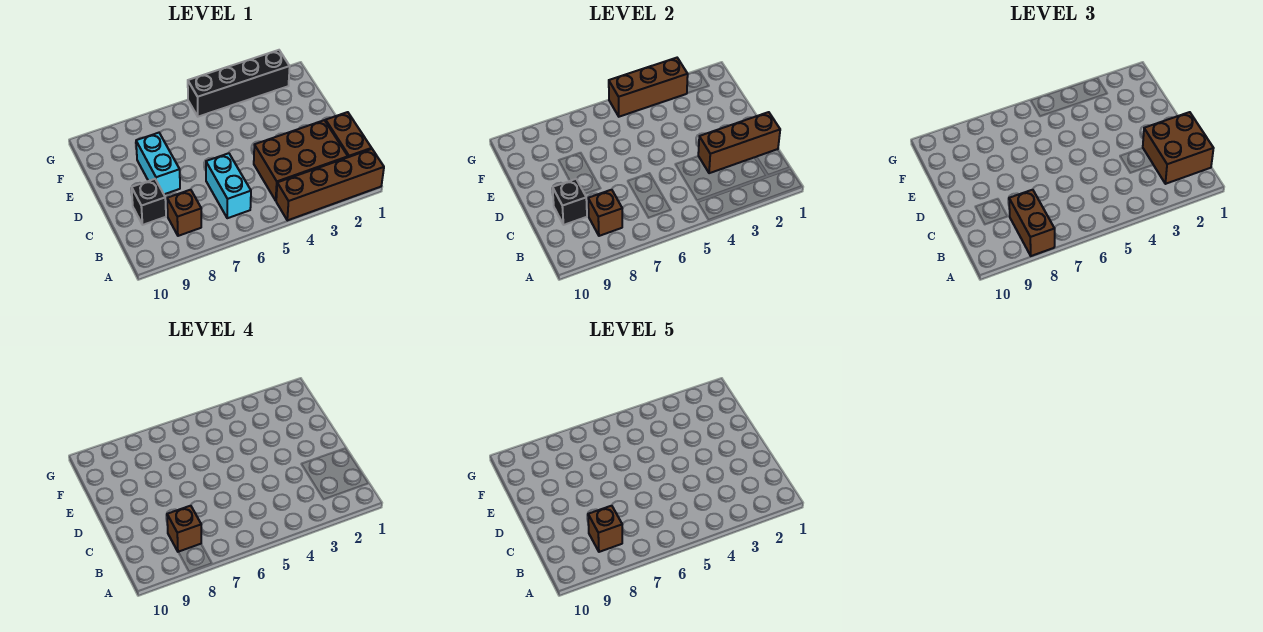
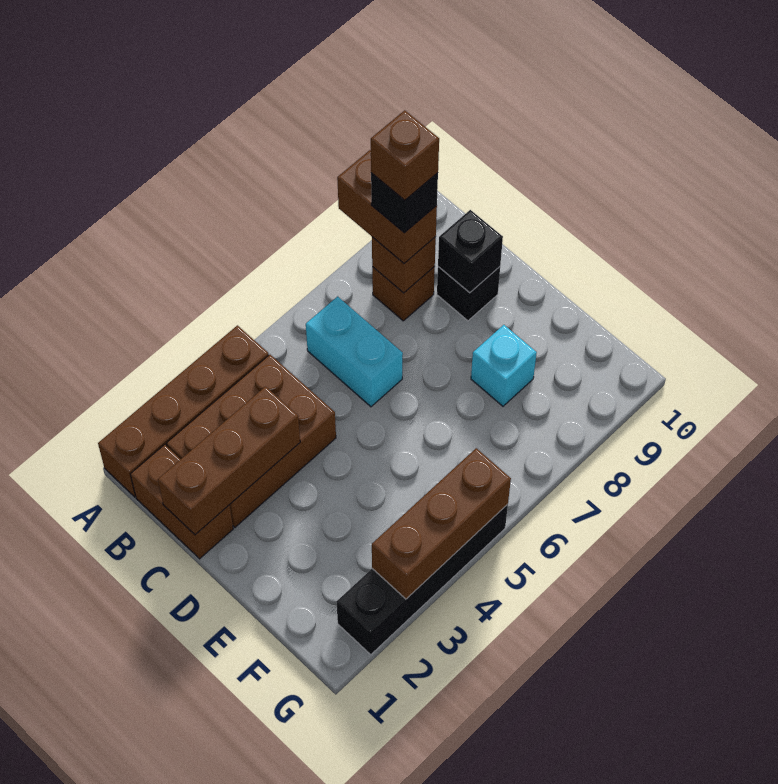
brown brick B1:C2 level 3 -> none
brown brick B8 level 4 -> black brick B8 level 4
cyan brick D8:E8 level 1 -> cyan brick E8 level 1

